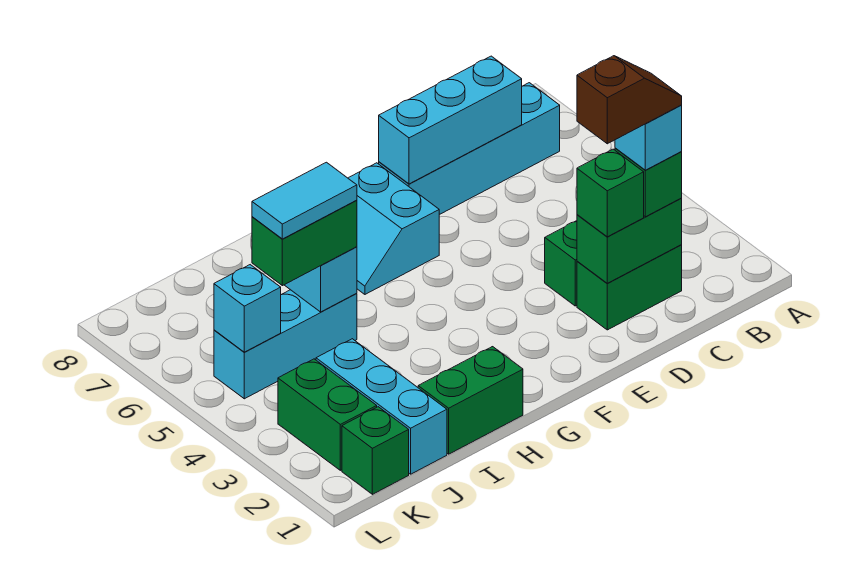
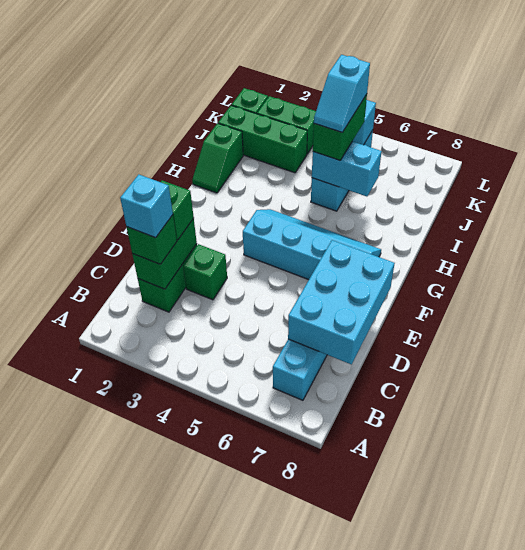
brown slope C2:D2 level 5 top D -> none
cyan brick C7:E7 level 2 -> cyan brick C7:E8 level 2
cyan slope F6:G7 level 1 top F -> cyan slope F4:G7 level 1 top F
green brick H1:I1 level 1 -> green slope H1:I1 level 1 top I
cyan tile I5:J5 level 4 -> cyan slope I5:J5 level 4 top J
cyan brick J1:J3 level 1 -> green brick J1:J3 level 1

